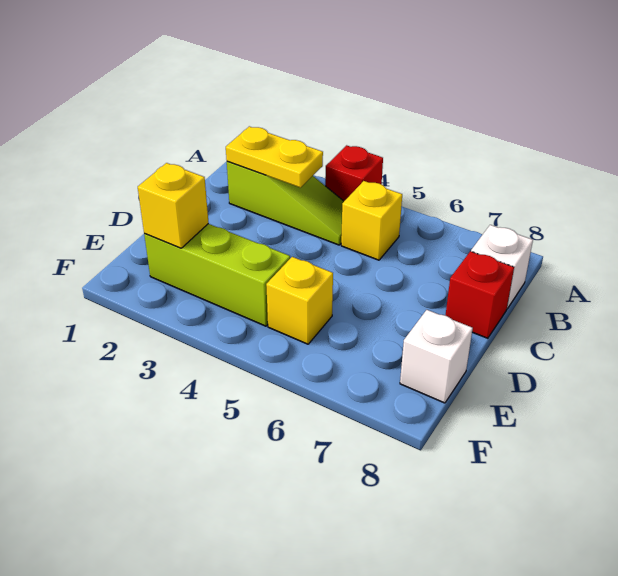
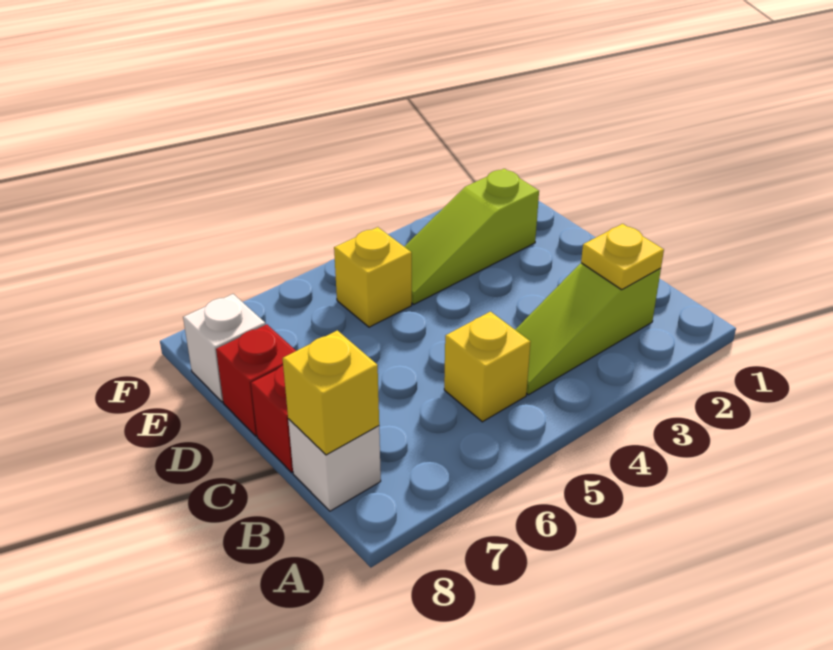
red brick A4 level 1 -> red brick D8 level 1
yellow plate B2:B3 level 2 -> yellow plate B2 level 2
lime brick E2:E4 level 1 -> lime slope E2:E4 level 1 top 2
yellow brick E2 level 2 -> yellow brick B8 level 2

